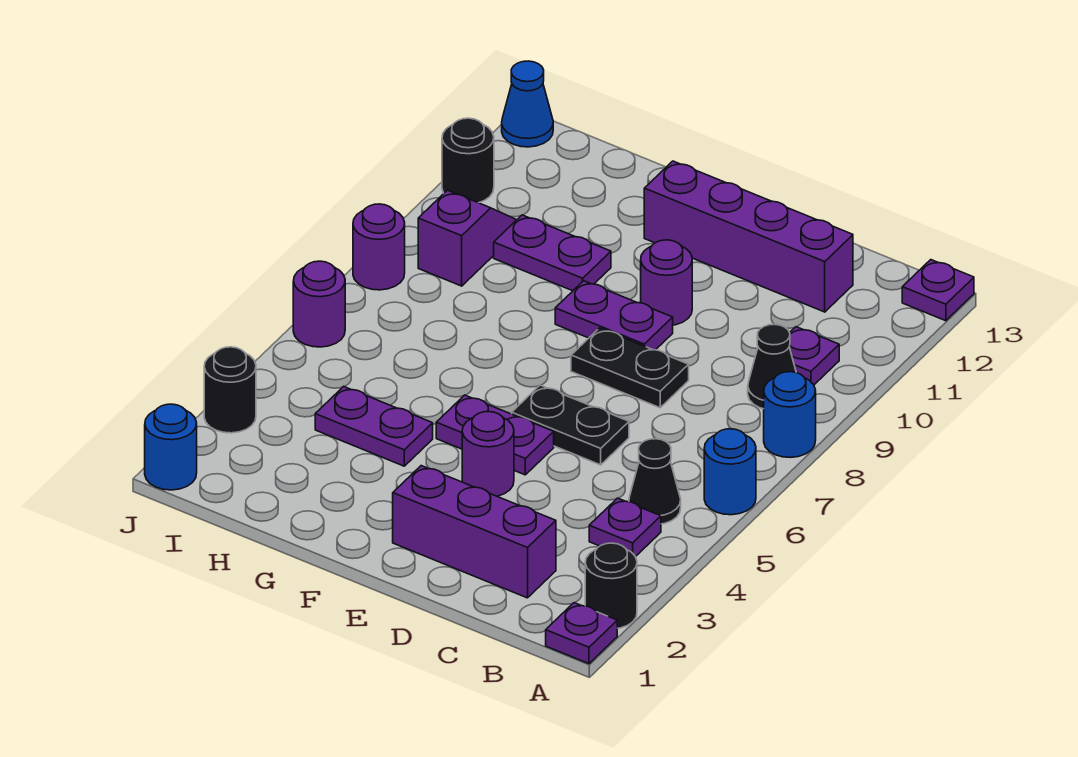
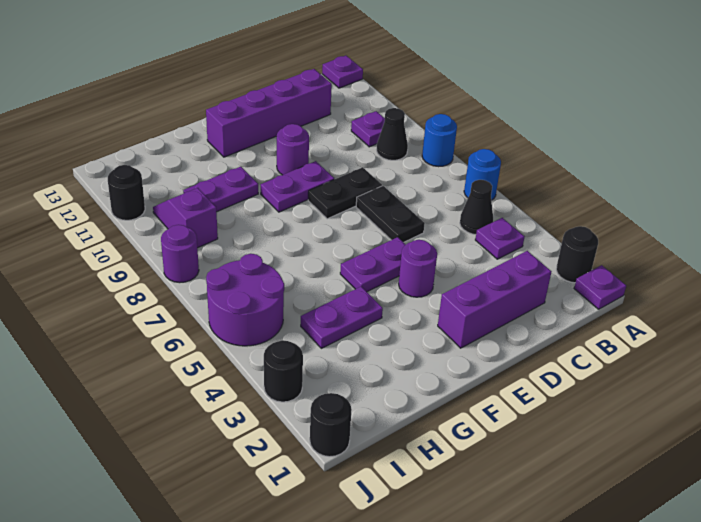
black plate D6:E6 level 1 -> black plate D6:D7 level 1
blue round brick J1 level 1 -> black round brick J1 level 1
purple round brick J6 level 1 -> purple round brick I5:J6 level 1
blue cone J13 level 1 -> none

